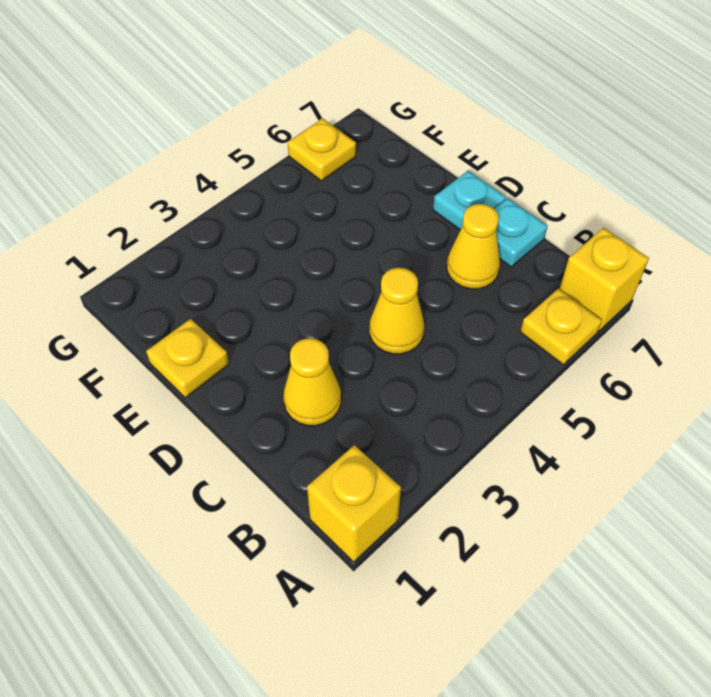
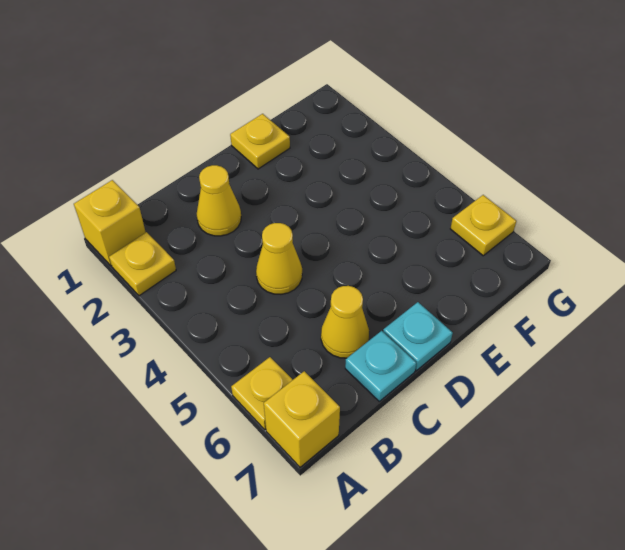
none -> yellow plate A2 level 1

